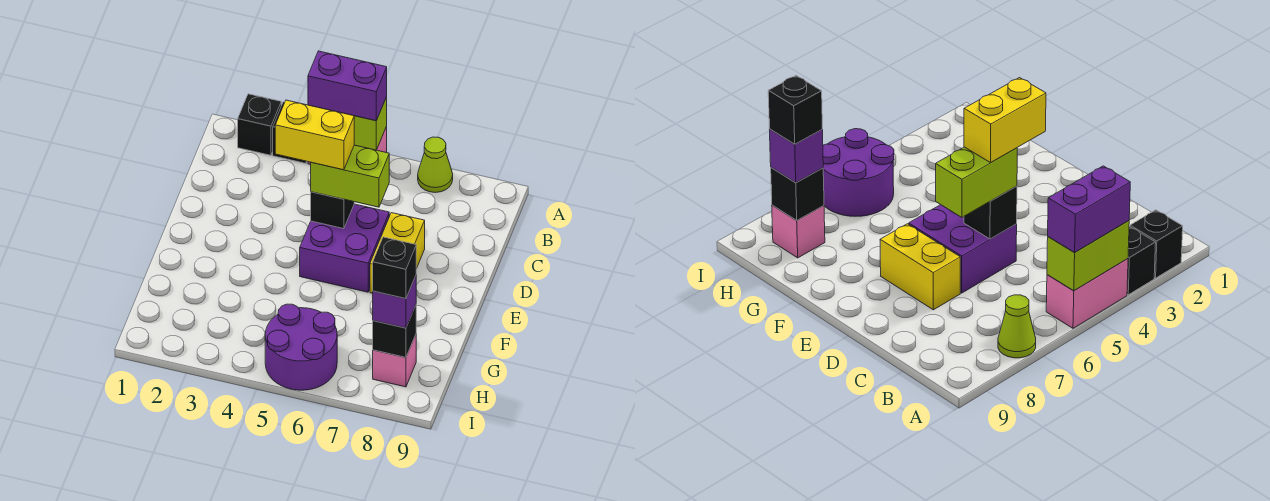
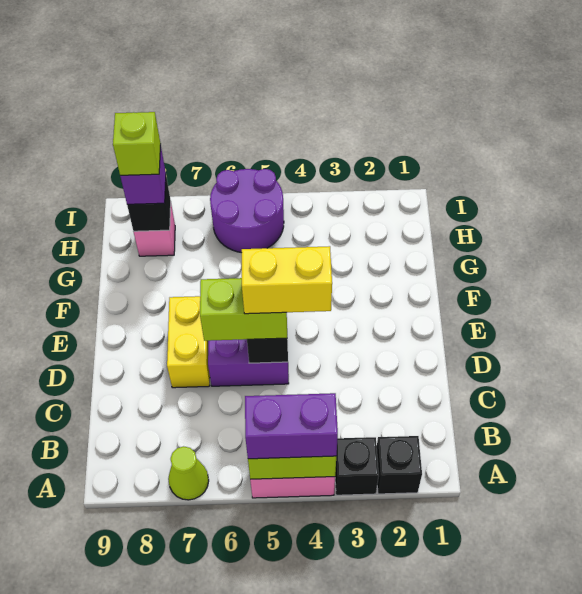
black brick H8 level 4 -> lime brick H8 level 4

